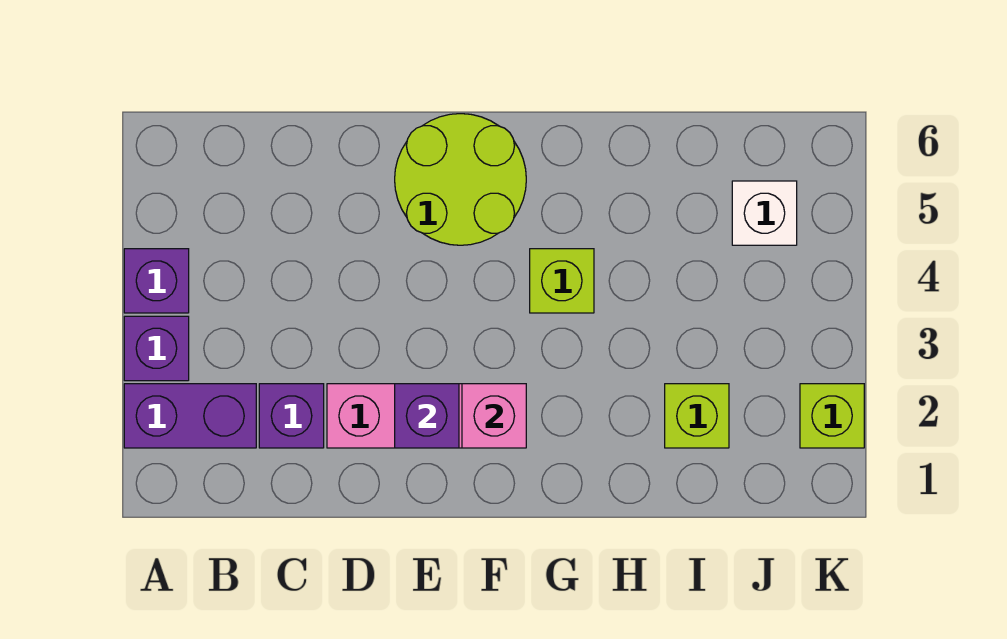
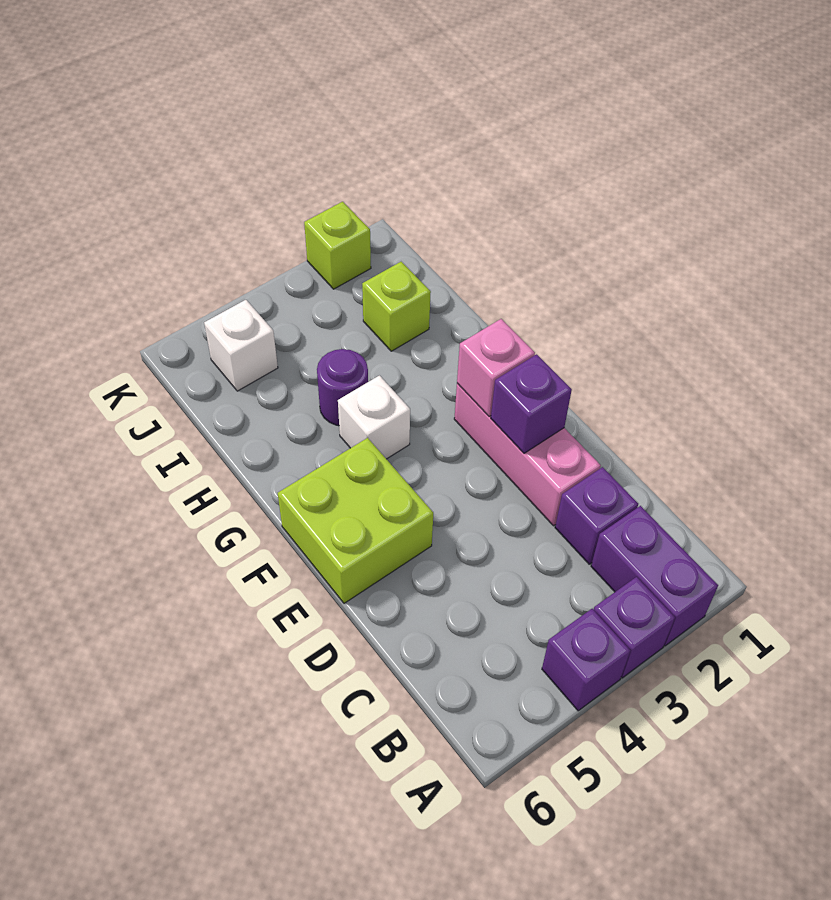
lime round brick E5:F6 level 1 -> lime brick E5:F6 level 1
lime brick G4 level 1 -> white brick G4 level 1
none -> purple round brick H4 level 1

